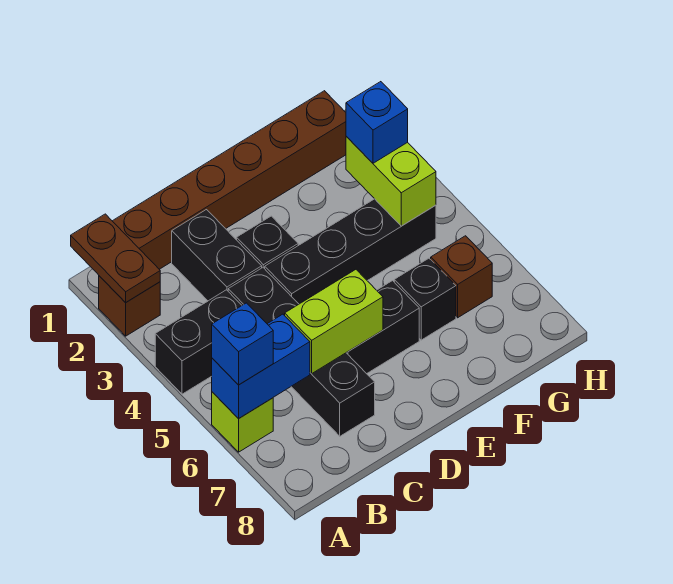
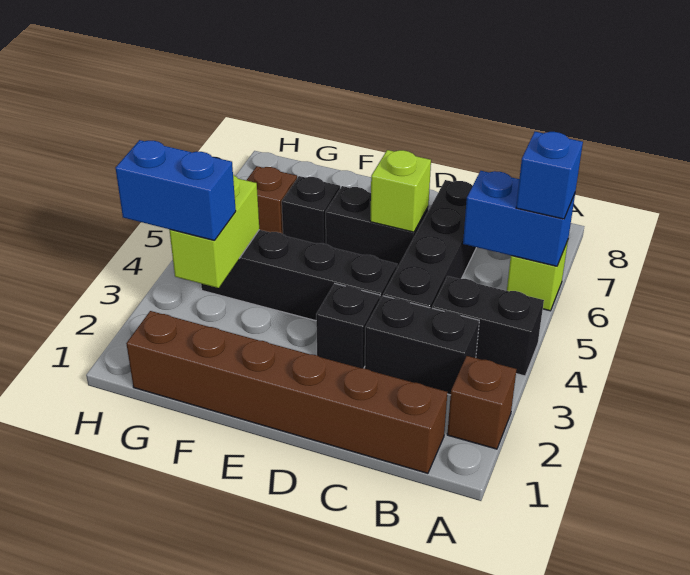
brown plate A1:A2 level 2 -> none
black brick C2:C3 level 1 -> black brick B3:C3 level 1
lime brick C6:D6 level 2 -> lime brick D6 level 2
blue brick G3 level 3 -> blue brick G3:H3 level 3

